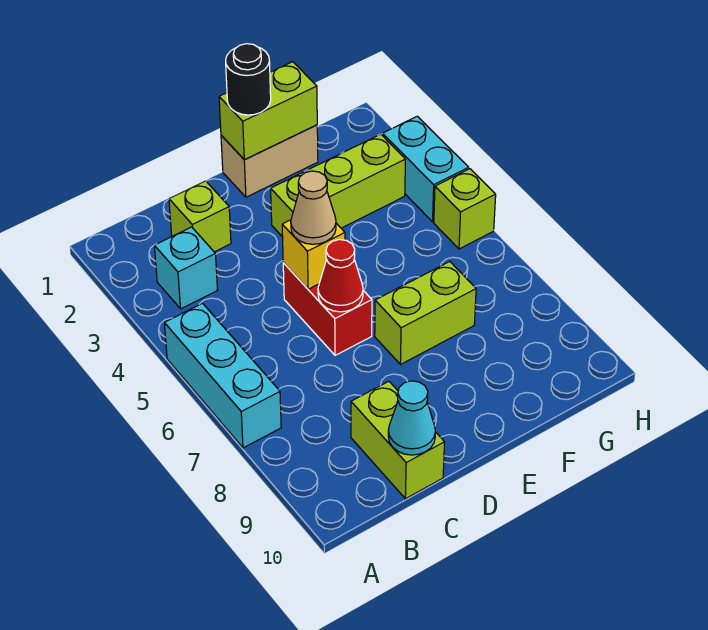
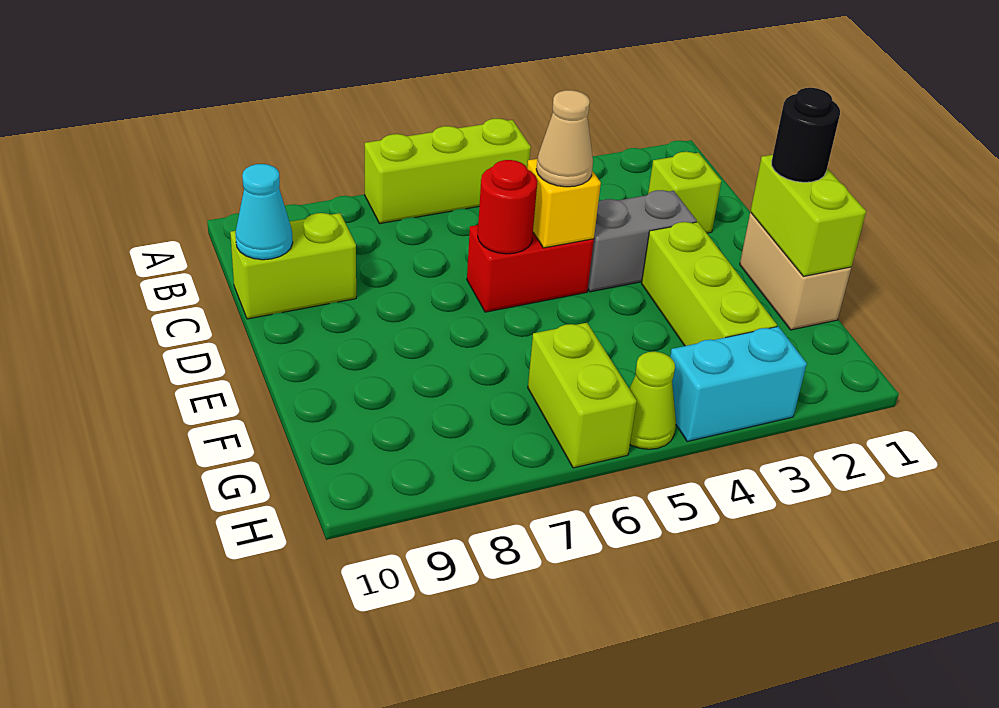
cyan brick A5:A7 level 1 -> lime brick A5:A7 level 1
cyan brick B3 level 1 -> none
none -> grey brick D3:D4 level 1
red cone D6 level 2 -> red round brick D6 level 2
lime brick E7:F7 level 1 -> lime brick G6:H6 level 1
lime brick H5 level 1 -> lime cone H5 level 1

